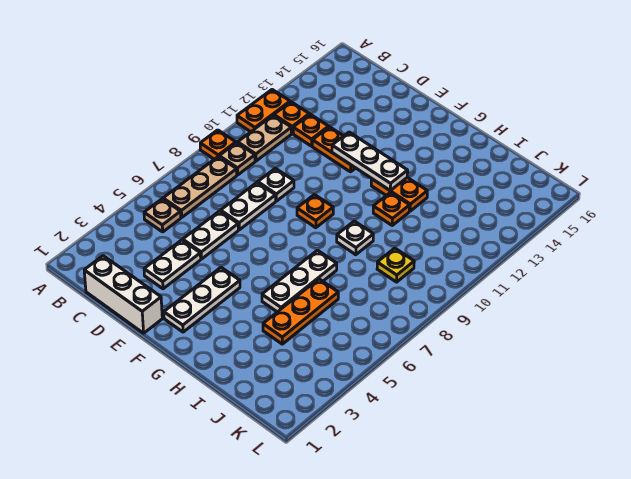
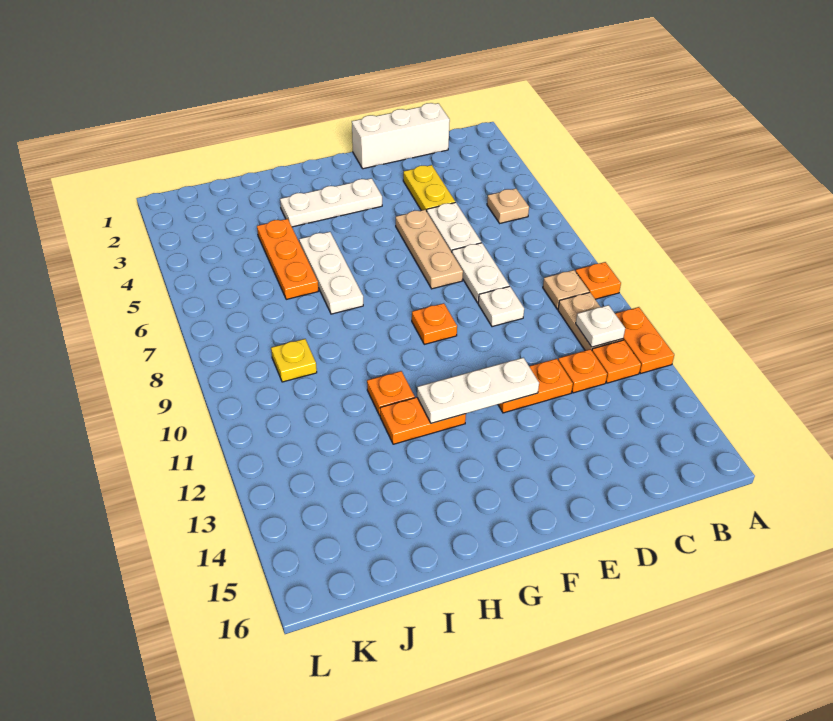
tan plate B6:B8 level 1 -> tan plate E5:E7 level 1
white plate D3:D4 level 1 -> yellow plate D3:D4 level 1
white plate F2:F4 level 1 -> white plate F3:H3 level 1
white plate H9 level 1 -> white plate B11 level 2

